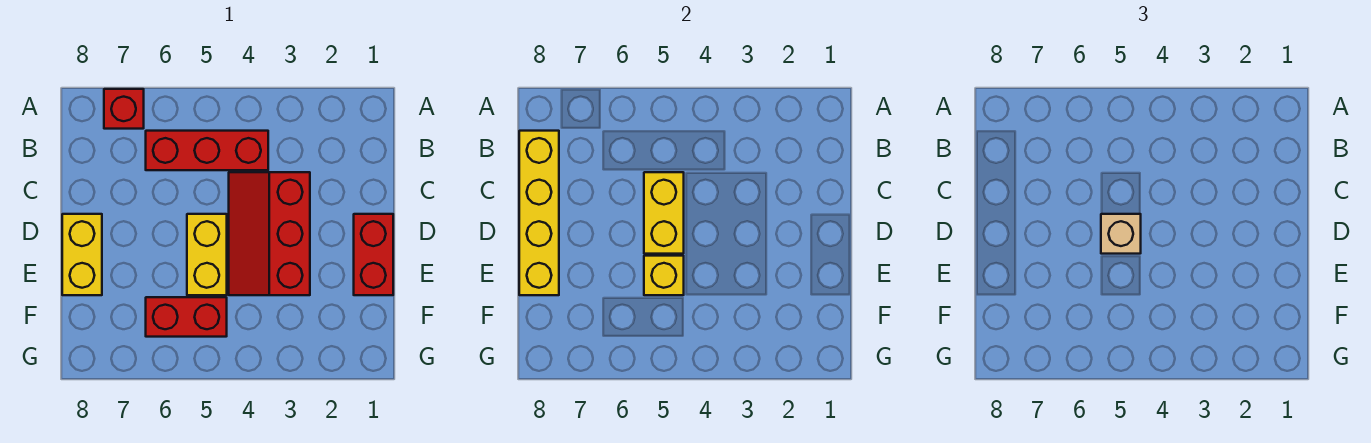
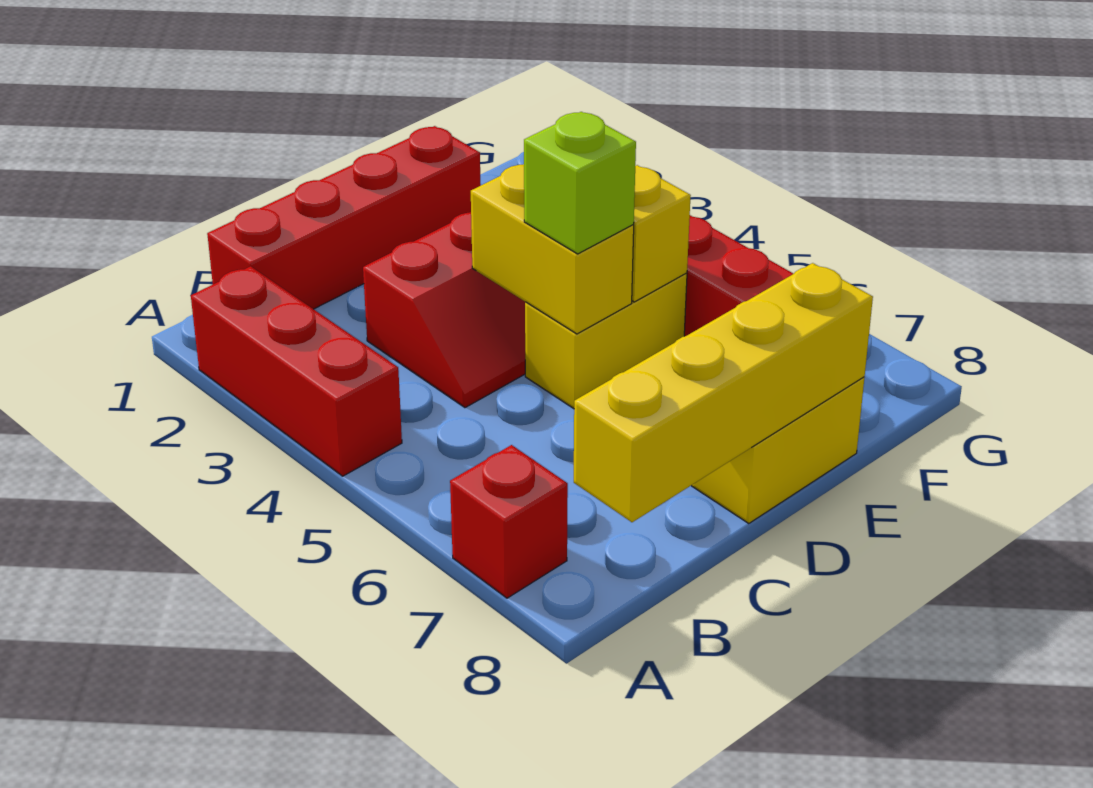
red brick B4:B6 level 1 -> red brick A2:A4 level 1
yellow brick C5:D5 level 2 -> yellow brick D4:D5 level 2
red brick D1:E1 level 1 -> red brick B1:E1 level 1
tan brick D5 level 3 -> lime brick D5 level 3

